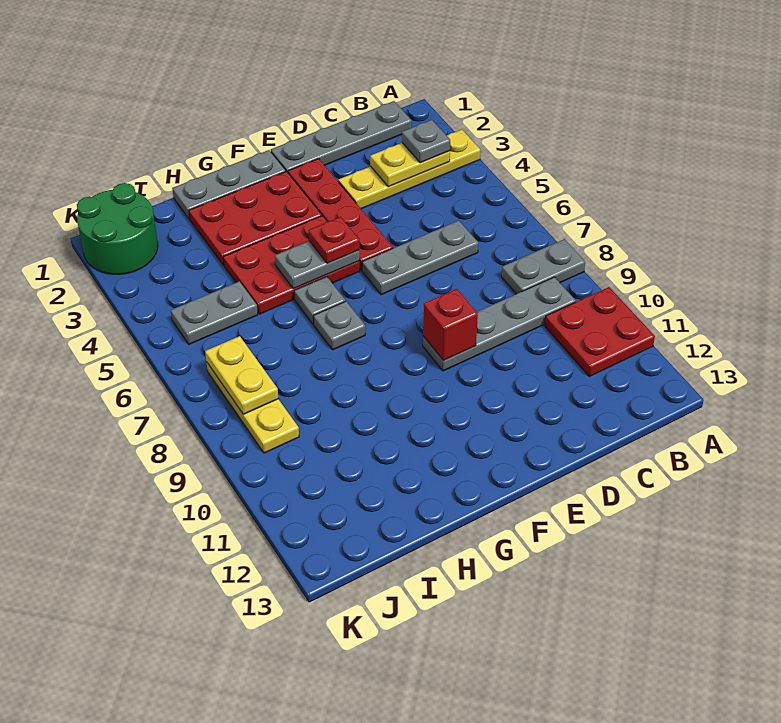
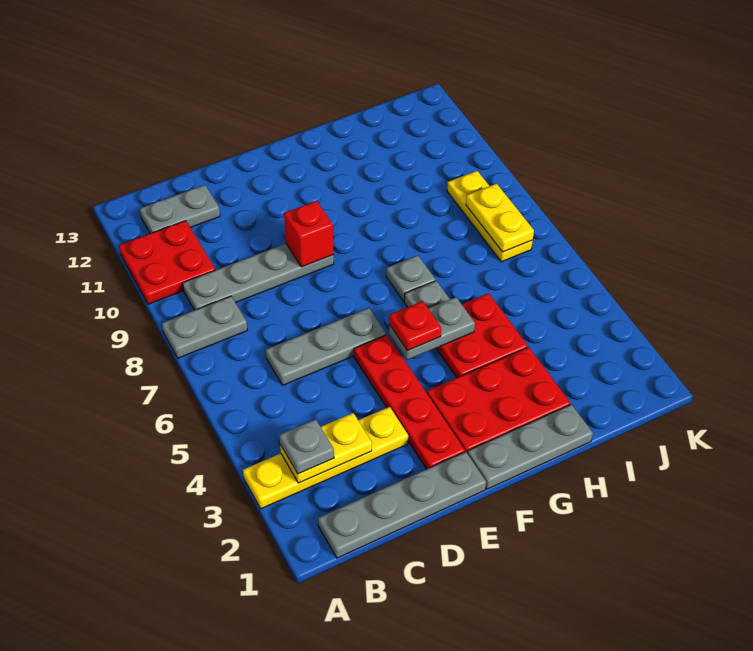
red plate F4:H5 level 1 -> red plate G4:H5 level 1
grey plate I5:J5 level 1 -> grey plate B12:C12 level 1
green round brick J1:K2 level 1 -> none

